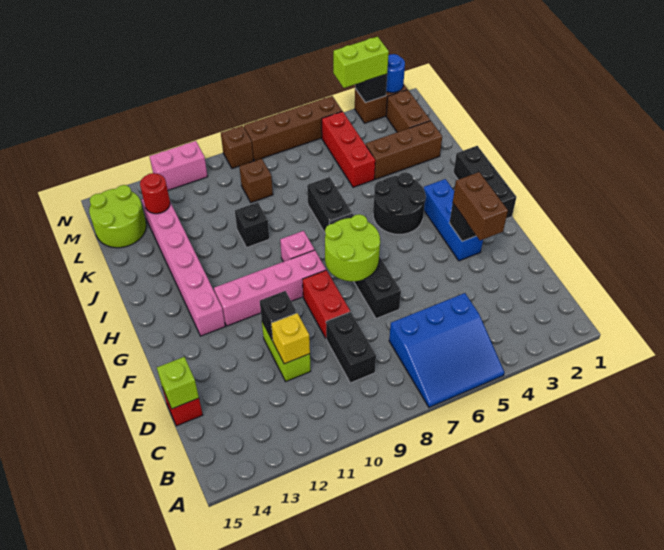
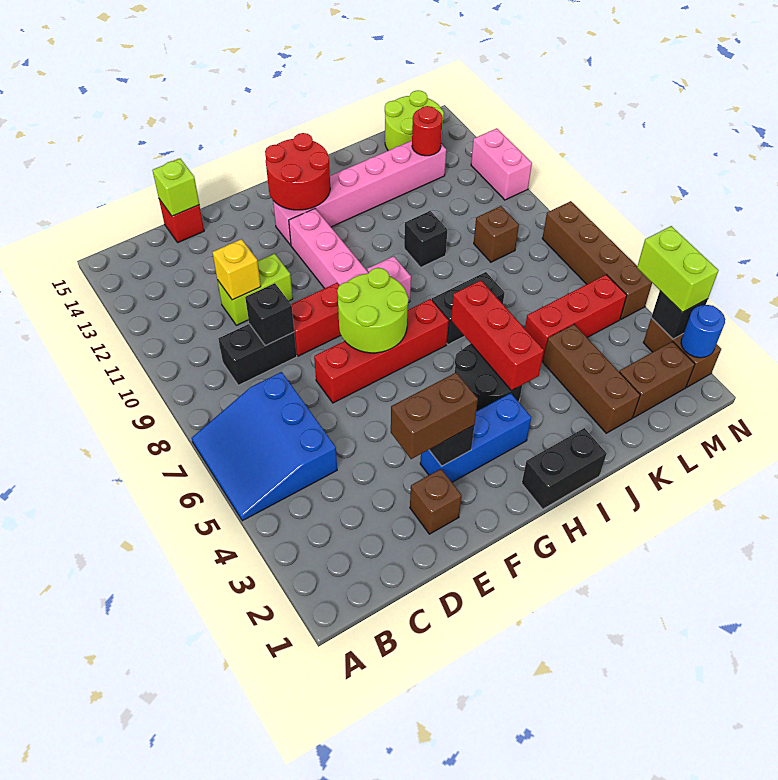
black brick E7:H7 level 1 -> red brick E7:H7 level 1
black brick E11 level 2 -> black brick D9 level 2
black brick G1:I1 level 1 -> black brick H1:I1 level 1
none -> red round brick G13:H14 level 2
none -> red brick I4:I6 level 2
brown brick N9 level 1 -> brown brick E2 level 1

